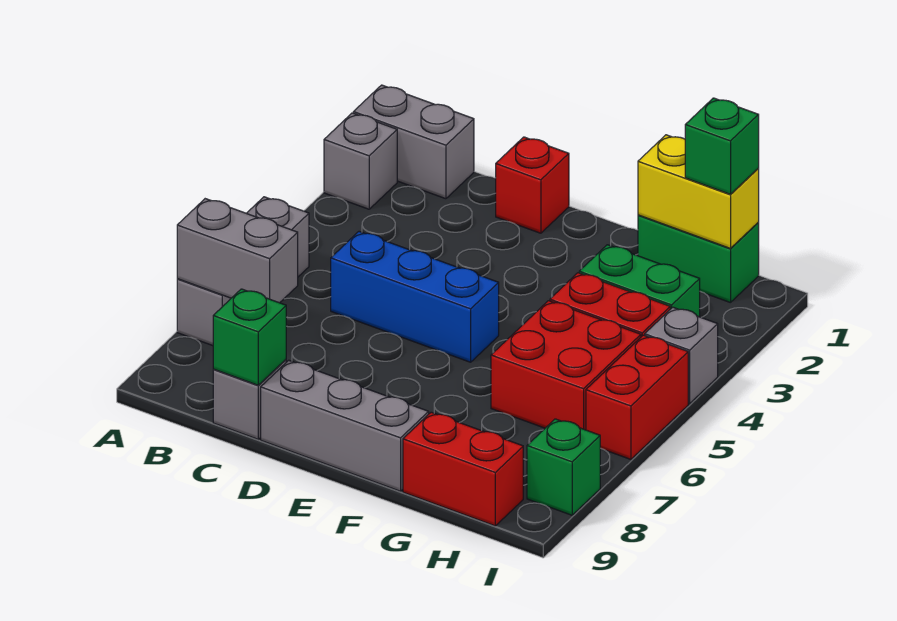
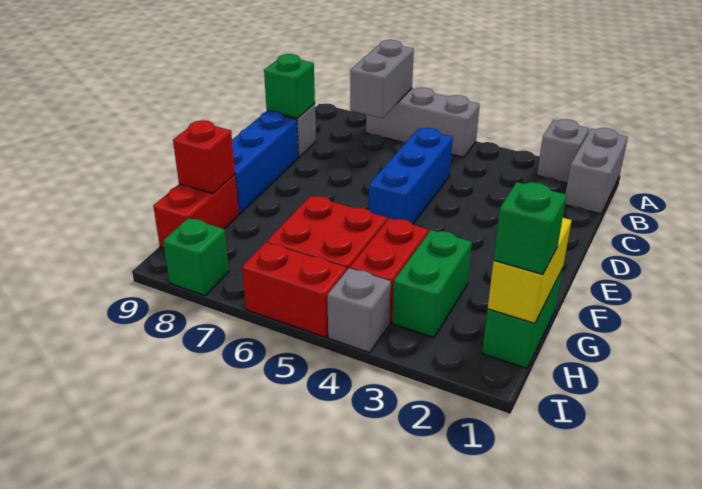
red brick D1 level 1 -> red brick G9 level 2
grey brick D9:F9 level 1 -> blue brick D9:F9 level 1

